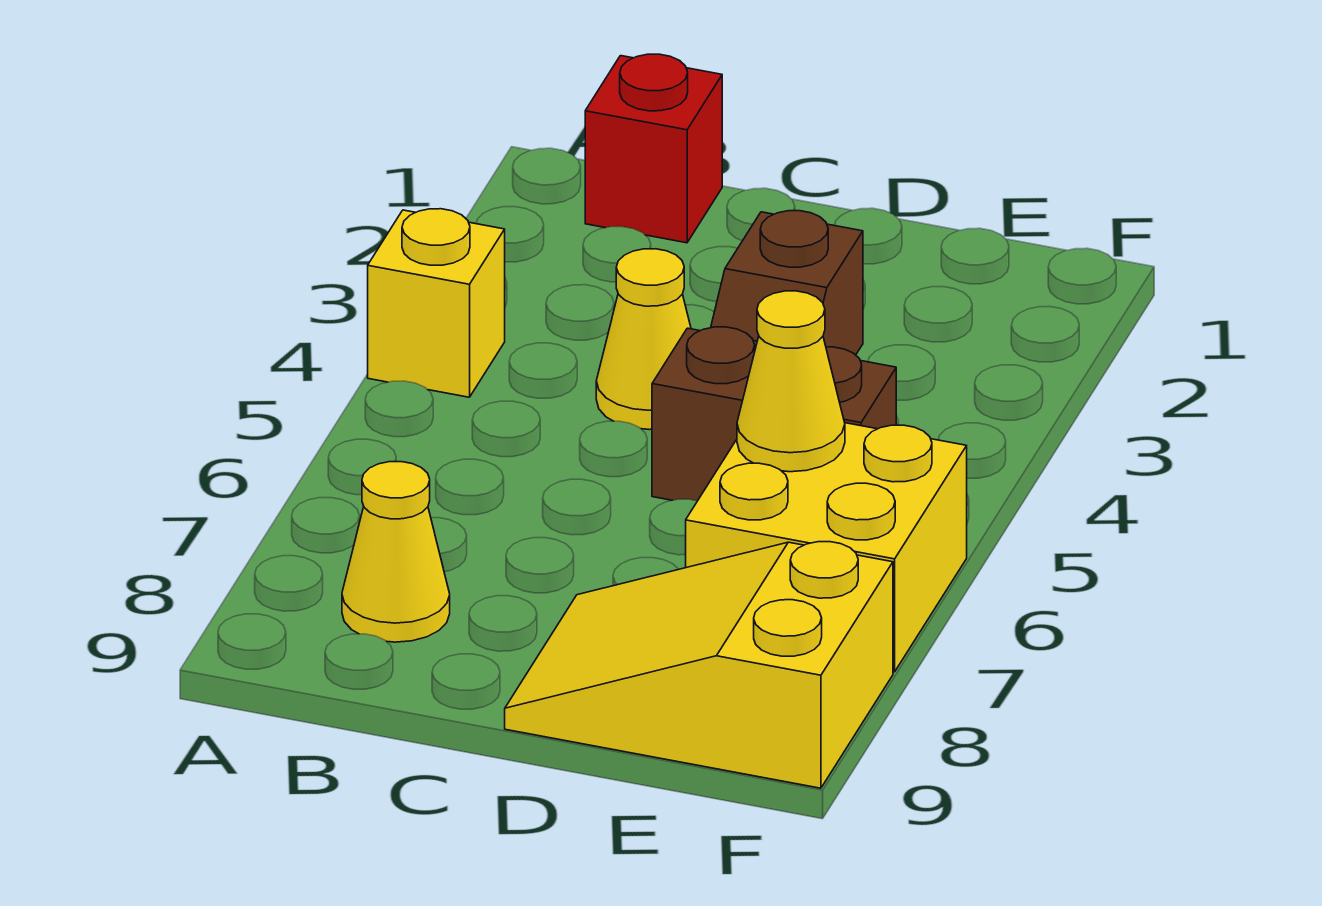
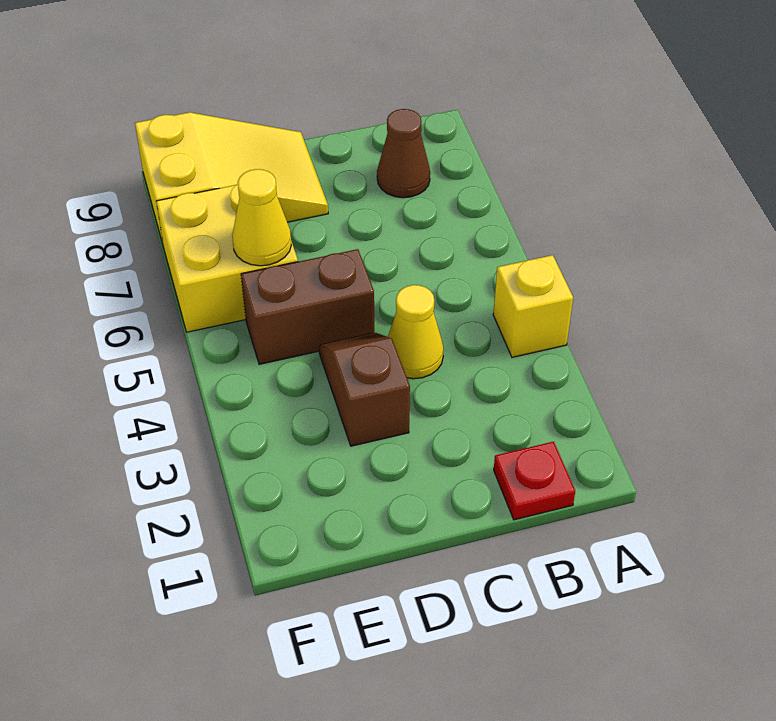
red brick B1 level 1 -> red plate B1 level 1
yellow cone B8 level 1 -> brown cone B8 level 1

